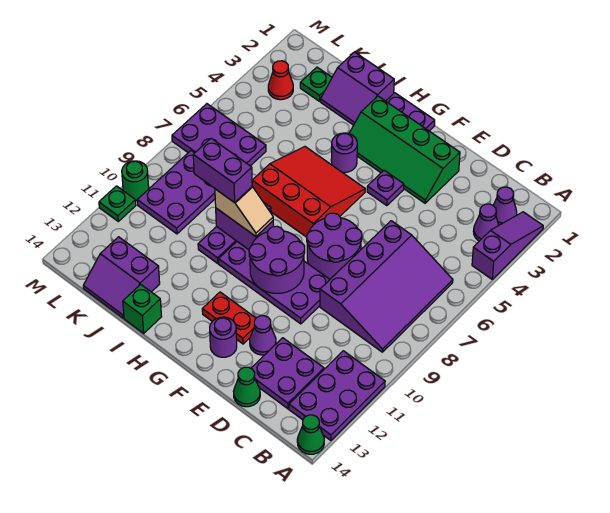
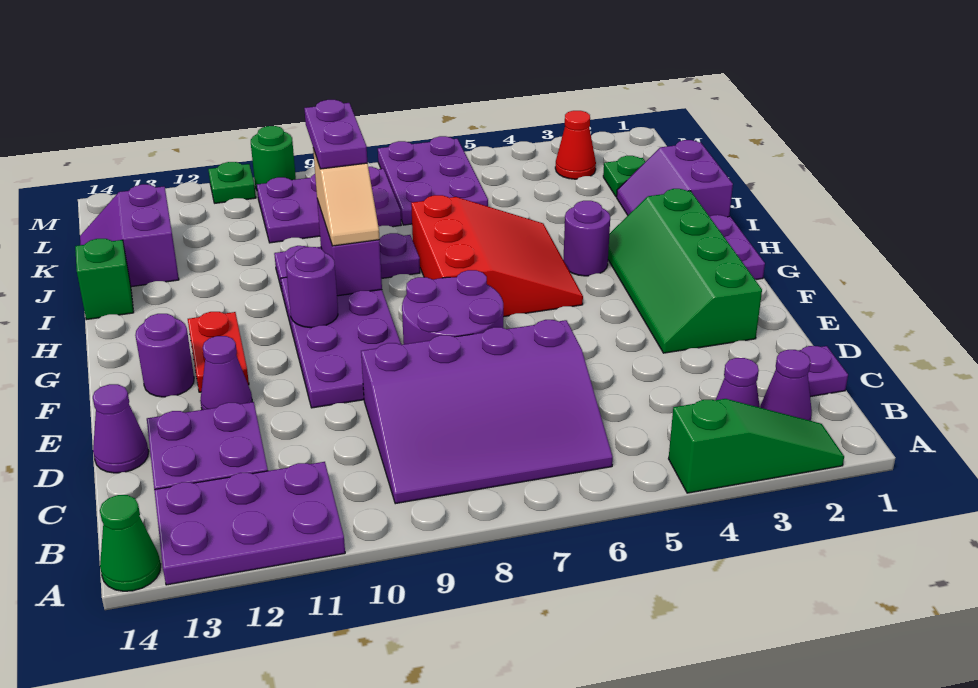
purple slope A2:A4 level 1 top 4 -> green slope A2:A4 level 1 top 4
green cone D14 level 1 -> purple cone D14 level 1
purple plate F4 level 1 -> purple plate C1 level 1
purple round brick F9:G10 level 2 -> purple round brick G10 level 2
purple brick I9:J9 level 4 -> purple plate I9:J9 level 4

